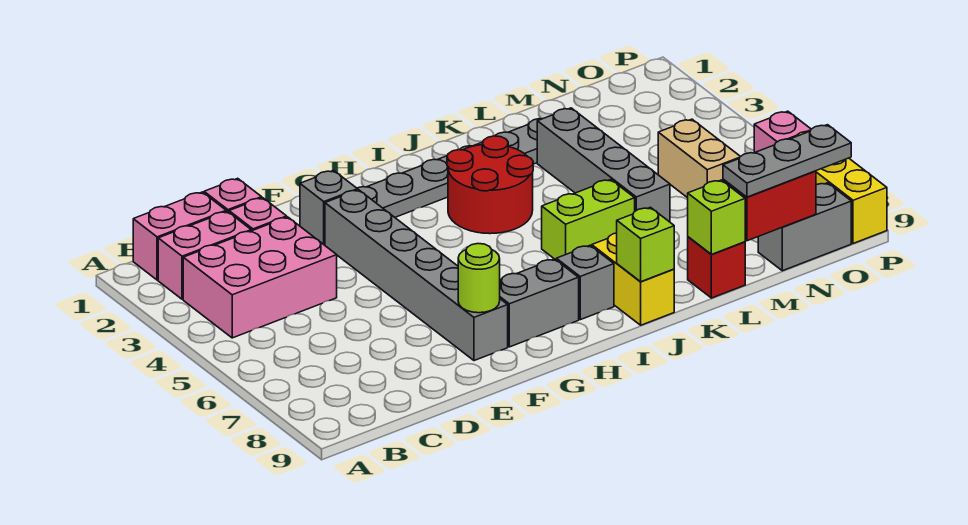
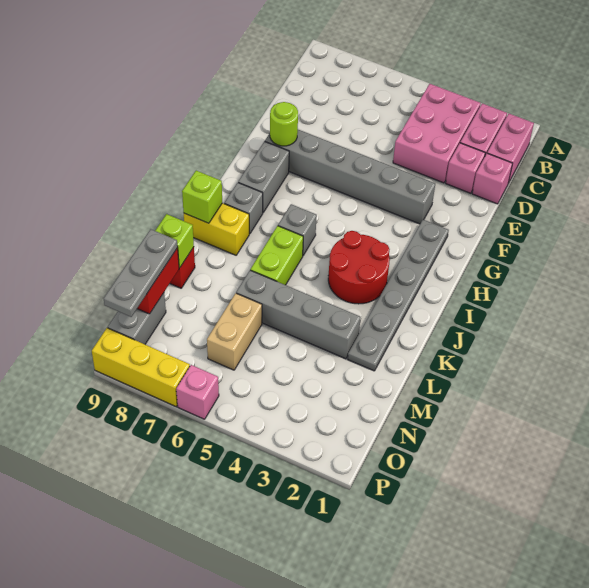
grey brick F2 level 1 -> grey brick I6 level 1
tan brick N5:N6 level 1 -> tan brick M6:N6 level 1

